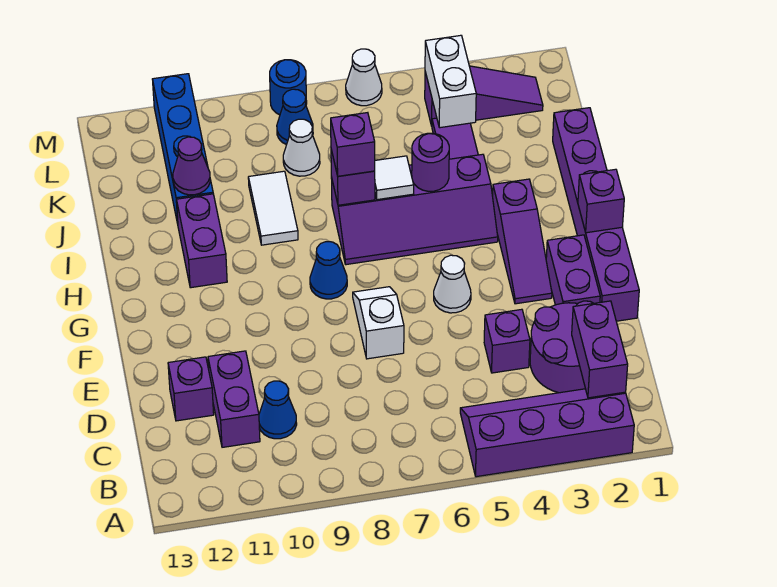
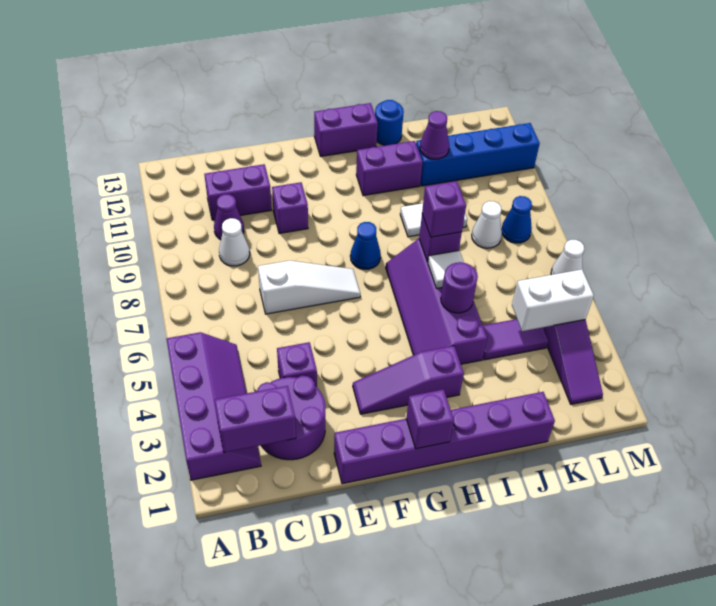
blue cone C10 level 1 -> purple cone C10 level 1
purple brick D12 level 1 -> purple brick E10 level 1
purple brick E2:F2 level 1 -> purple brick G13:H13 level 1
white slope E7:F7 level 1 top E -> white slope D7:F7 level 1 top D
white cone F5 level 1 -> white cone C9 level 1
blue round brick M8 level 1 -> blue round brick I13 level 1

